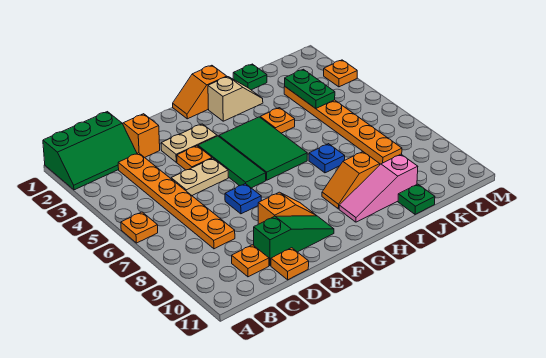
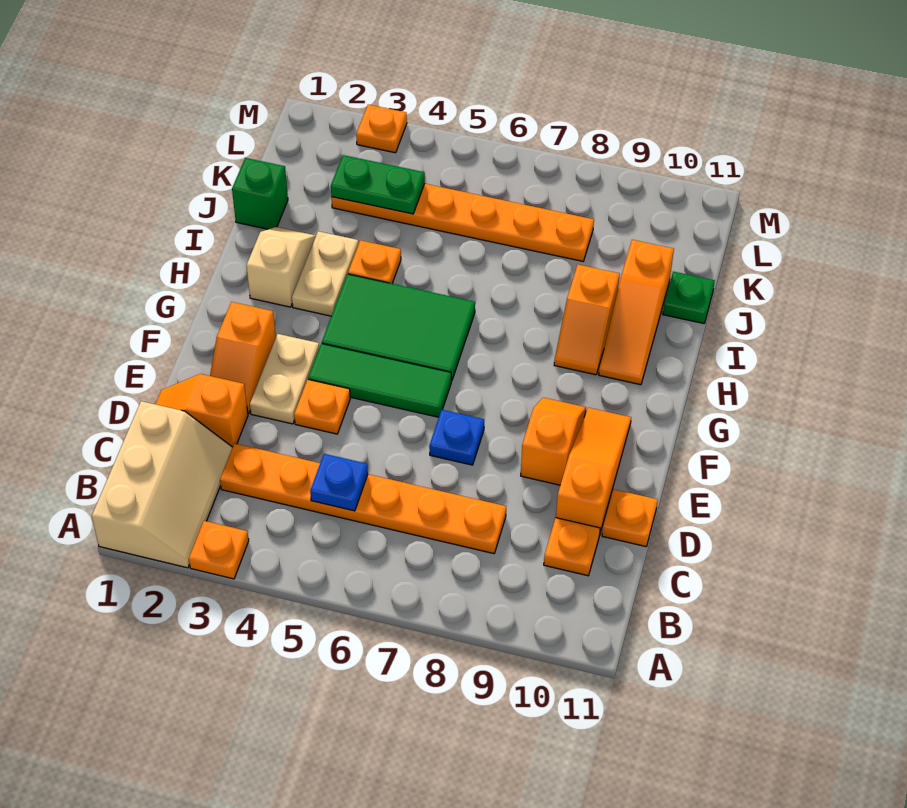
green slope A1:C2 level 1 top 1 -> tan slope A1:C2 level 1 top 1
orange plate A6 level 1 -> orange plate A3 level 1
tan plate D5:E5 level 1 -> tan plate H3:I3 level 1
green slope D10:F10 level 1 top D -> orange slope D10:F10 level 1 top D
orange slope G1:H1 level 1 top H -> orange slope E2:F2 level 1 top F
pink slope H10:J10 level 1 top J -> orange slope H10:J10 level 1 top J
blue plate I7 level 1 -> blue plate C5 level 2
green plate J1 level 1 -> green brick J1 level 1

